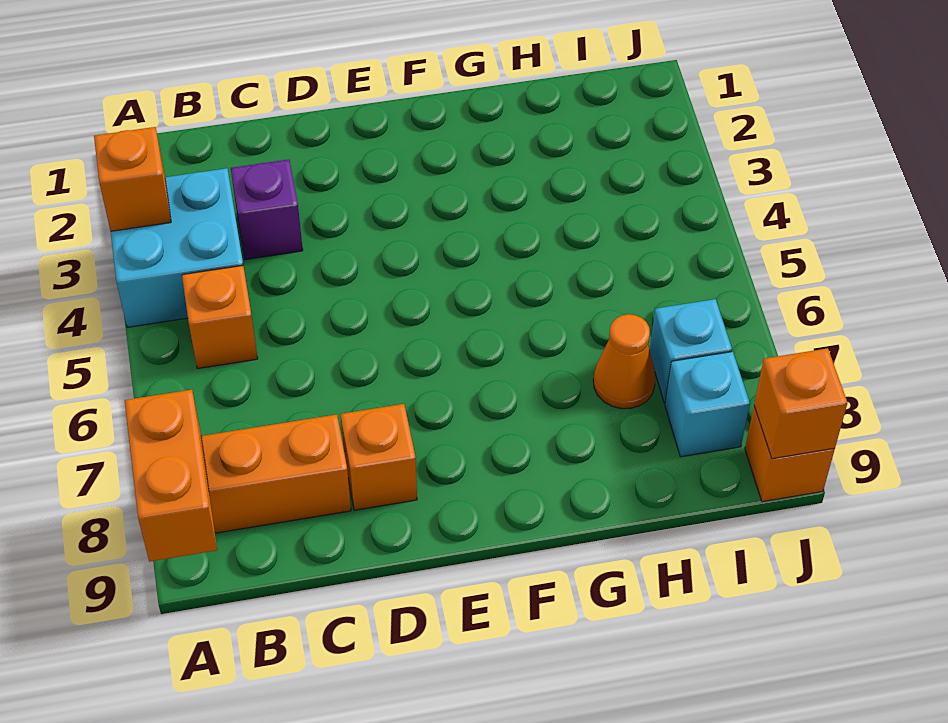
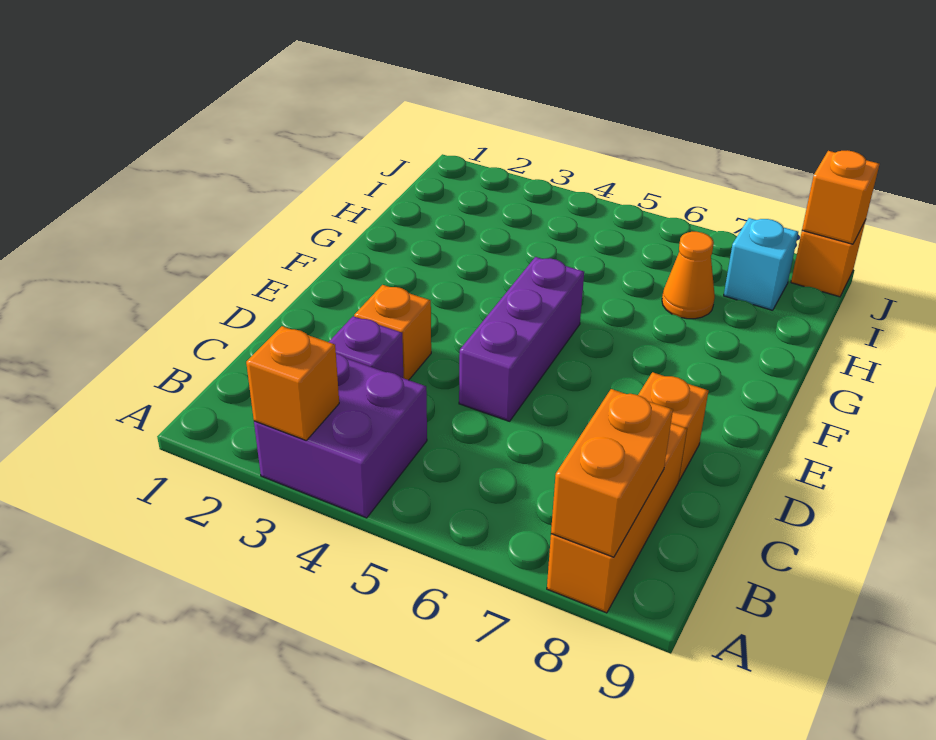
cyan brick A3:B4 level 1 -> purple brick A3:B4 level 1
orange brick A8:A9 level 2 -> orange brick A8:B8 level 2
orange brick B5 level 1 -> orange brick D3 level 1
none -> purple brick D5:F5 level 1
cyan brick I7 level 1 -> none

